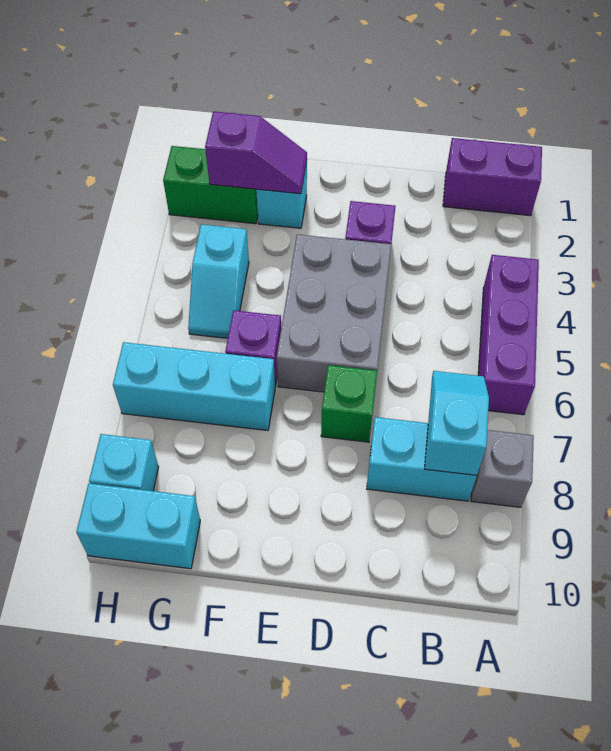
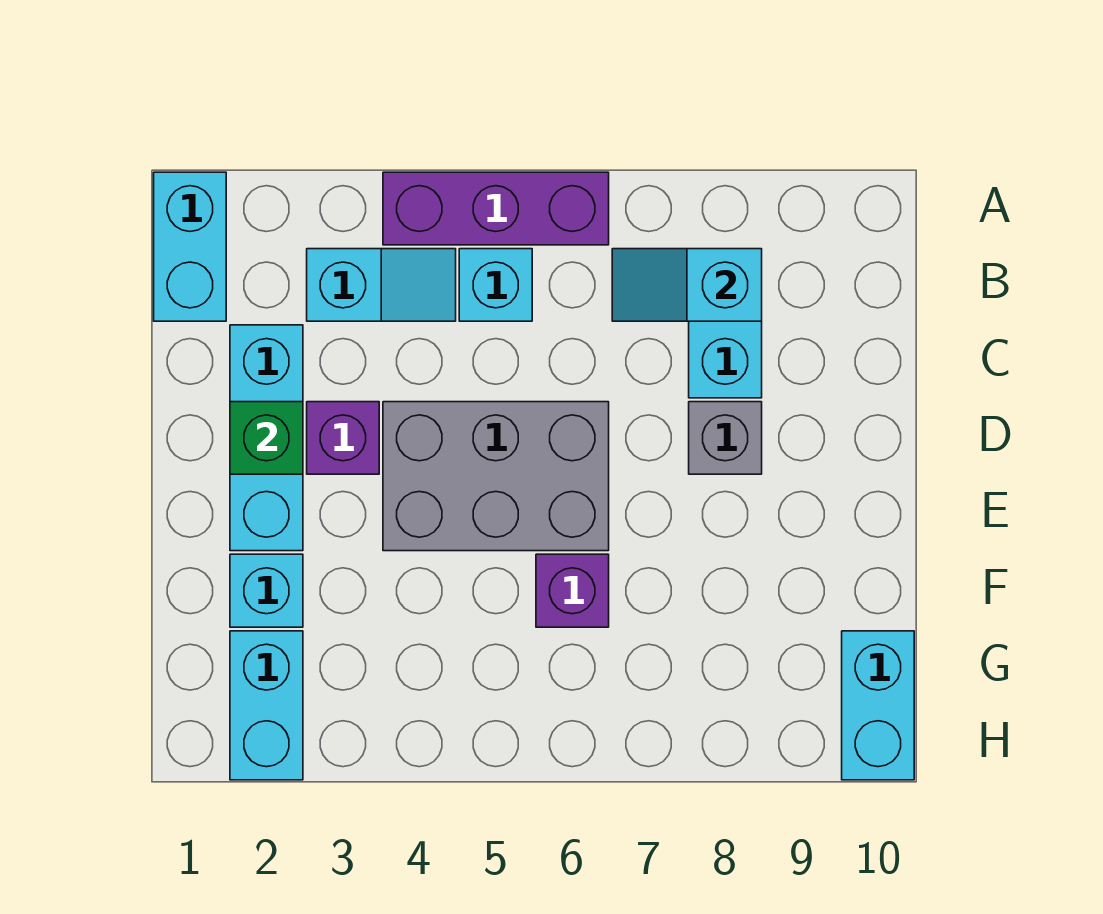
purple brick A1:B1 level 1 -> cyan brick A1:B1 level 1
grey brick A8 level 1 -> grey brick D8 level 1
green brick D7 level 1 -> green brick D2 level 2
purple slope F2:G2 level 2 top G -> none
cyan brick F7:H7 level 1 -> cyan brick C2:E2 level 1
green brick G2:H2 level 1 -> cyan brick G2:H2 level 1
cyan slope G4:G5 level 1 top 4 -> cyan slope B3:B4 level 1 top 3
cyan brick H9 level 1 -> cyan brick B5 level 1

